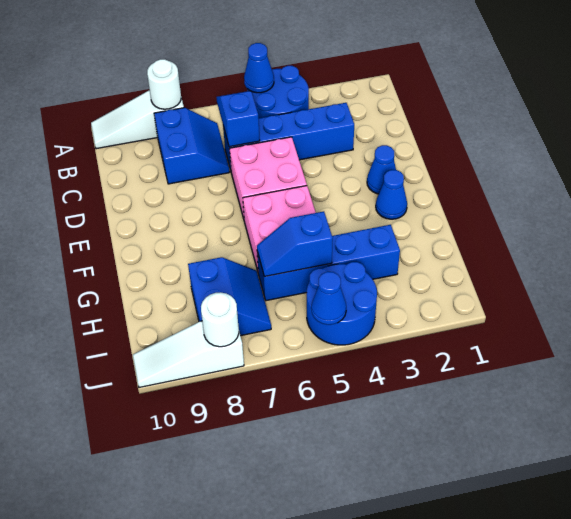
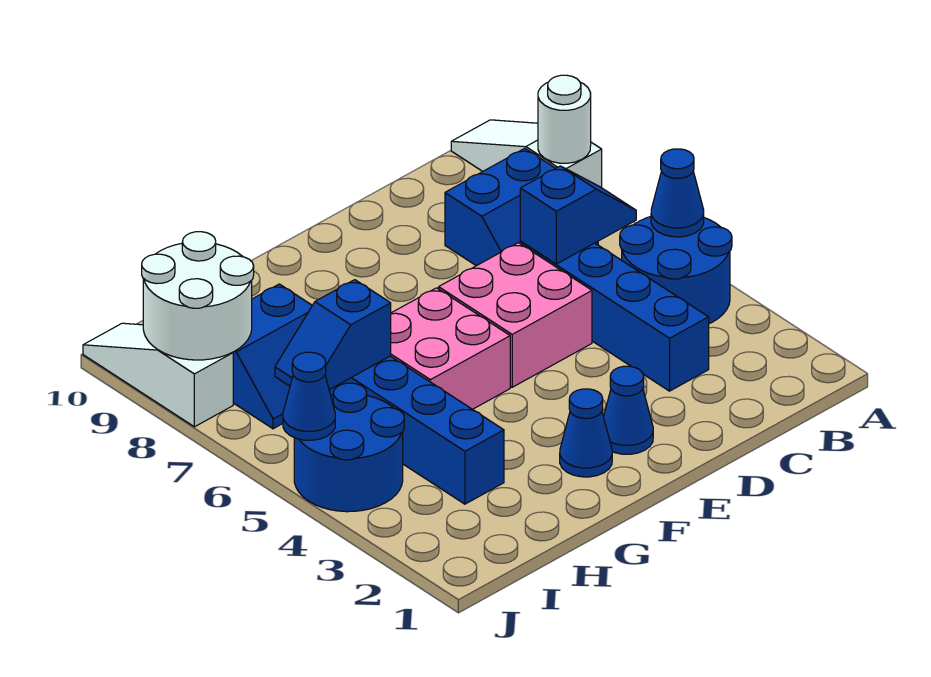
blue slope H5:H6 level 2 top 5 -> blue slope H6:I6 level 2 top H
white round brick J8 level 2 -> white round brick I8:J9 level 2

